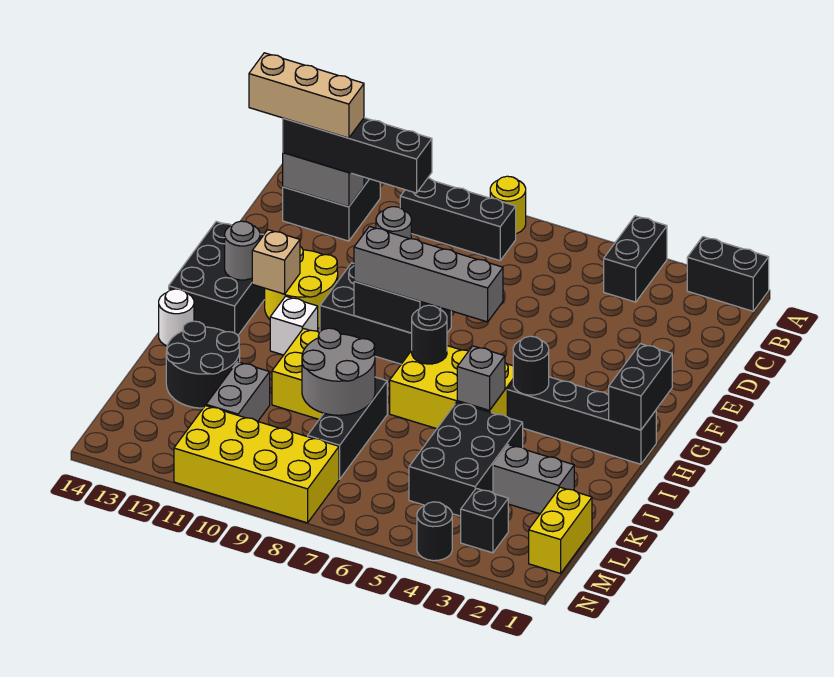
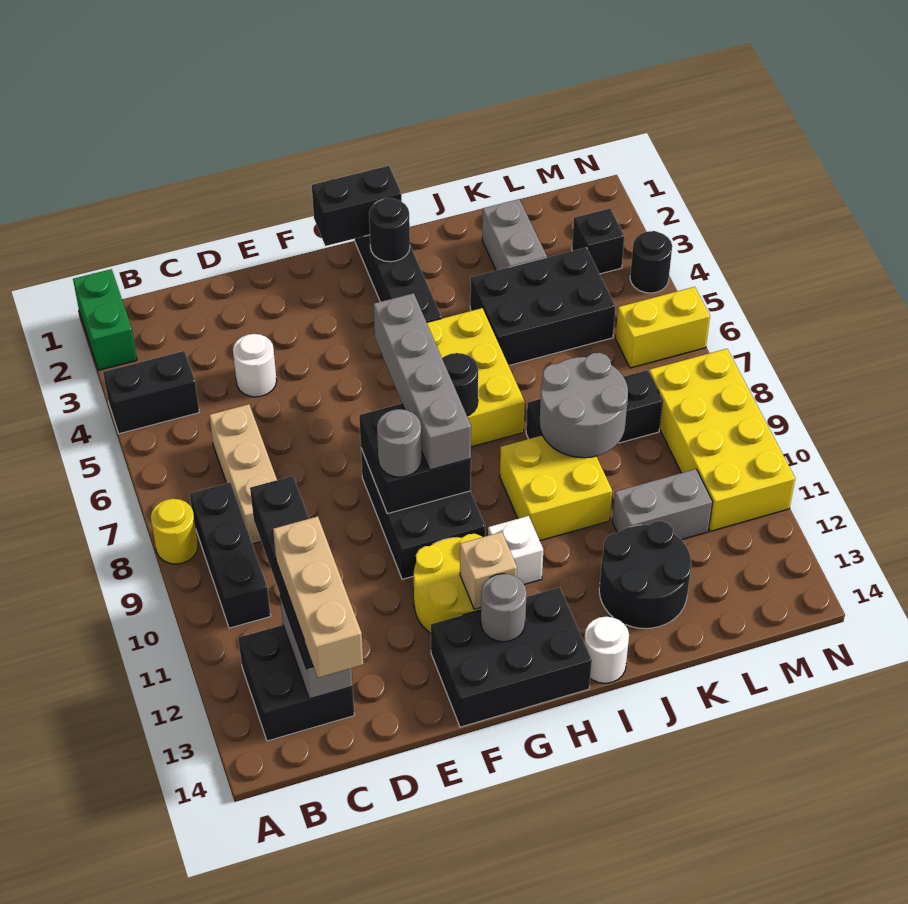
black brick A1:A2 level 1 -> green brick A1:A2 level 1
none -> tan brick C6:C8 level 1
none -> white round brick D4 level 1
black round brick H4 level 2 -> black round brick H2 level 2
grey brick I5 level 2 -> none
yellow brick L1:M1 level 1 -> yellow brick M6:N6 level 1

